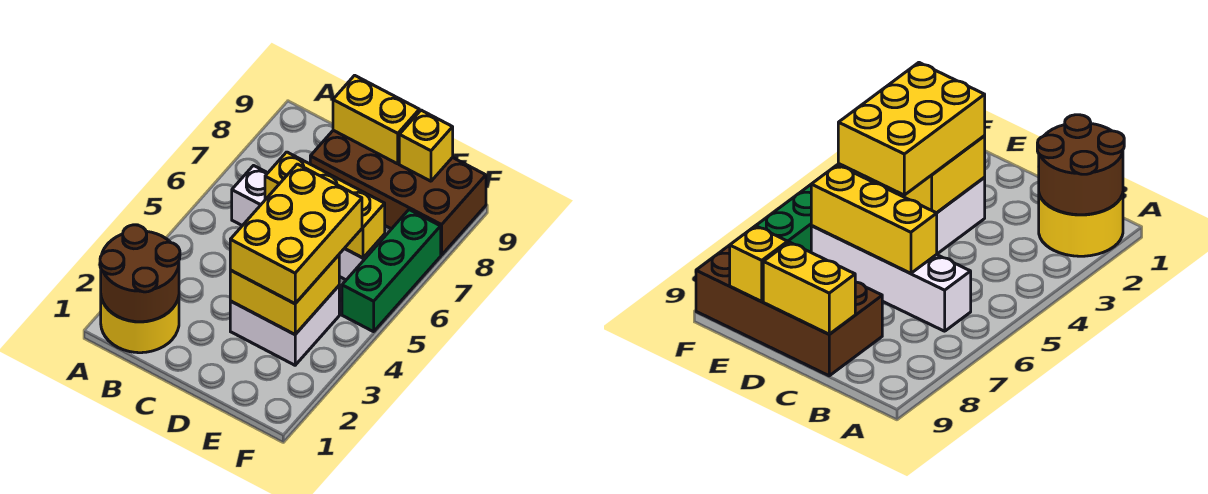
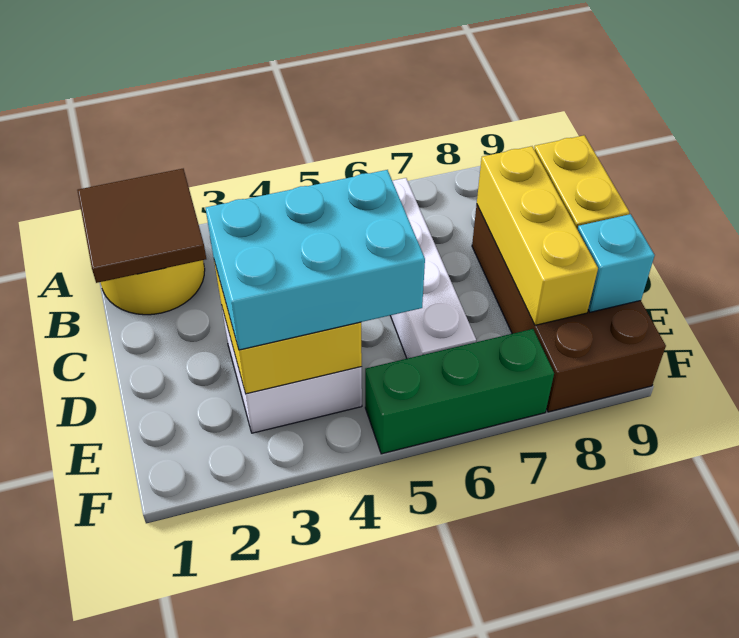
brown round brick A1:B2 level 2 -> brown tile A1:B2 level 2
yellow brick C6:E6 level 2 -> yellow brick C8:E8 level 2
yellow brick D3:E5 level 3 -> cyan brick D3:E5 level 3
yellow brick E9 level 2 -> cyan brick E9 level 2

